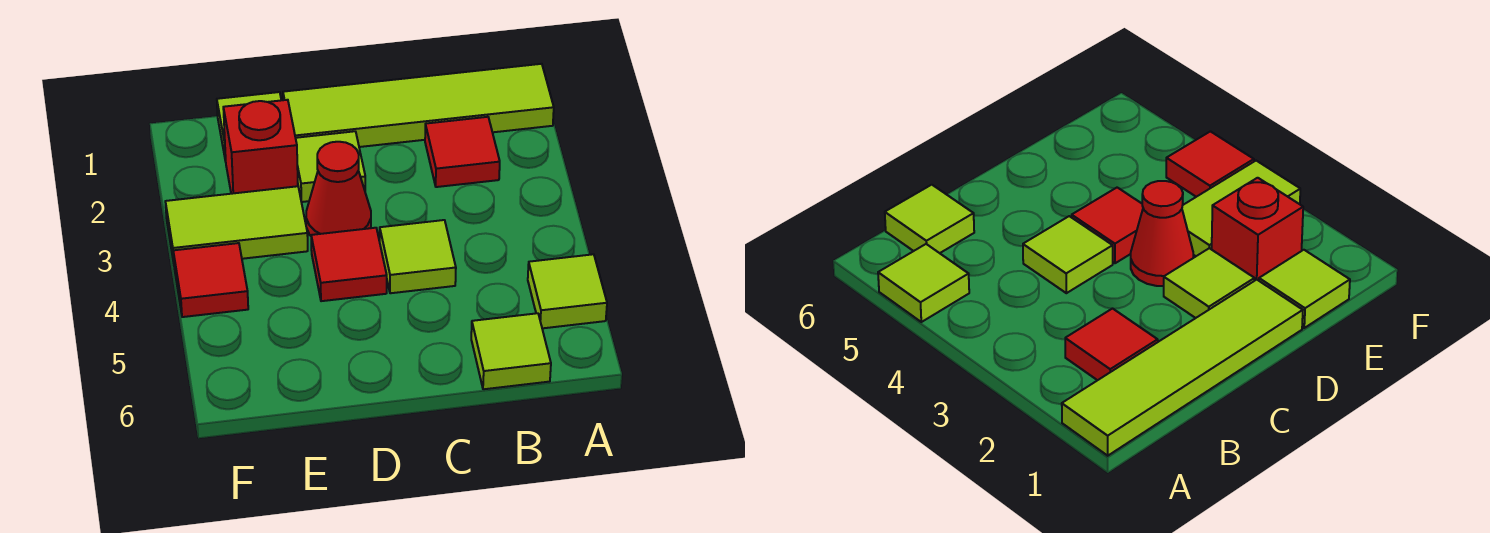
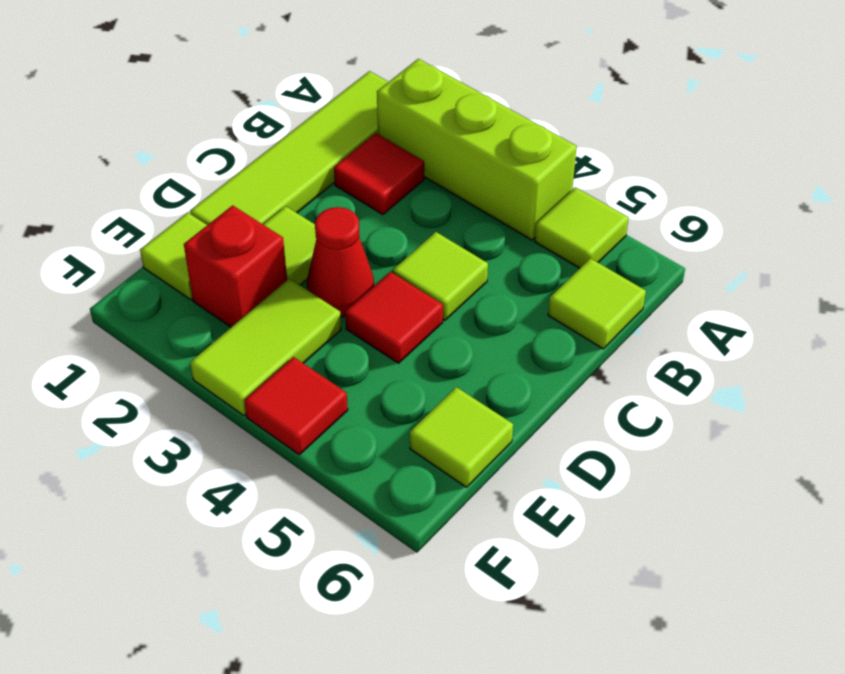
none -> lime brick A2:A4 level 1
none -> lime tile E6 level 1

